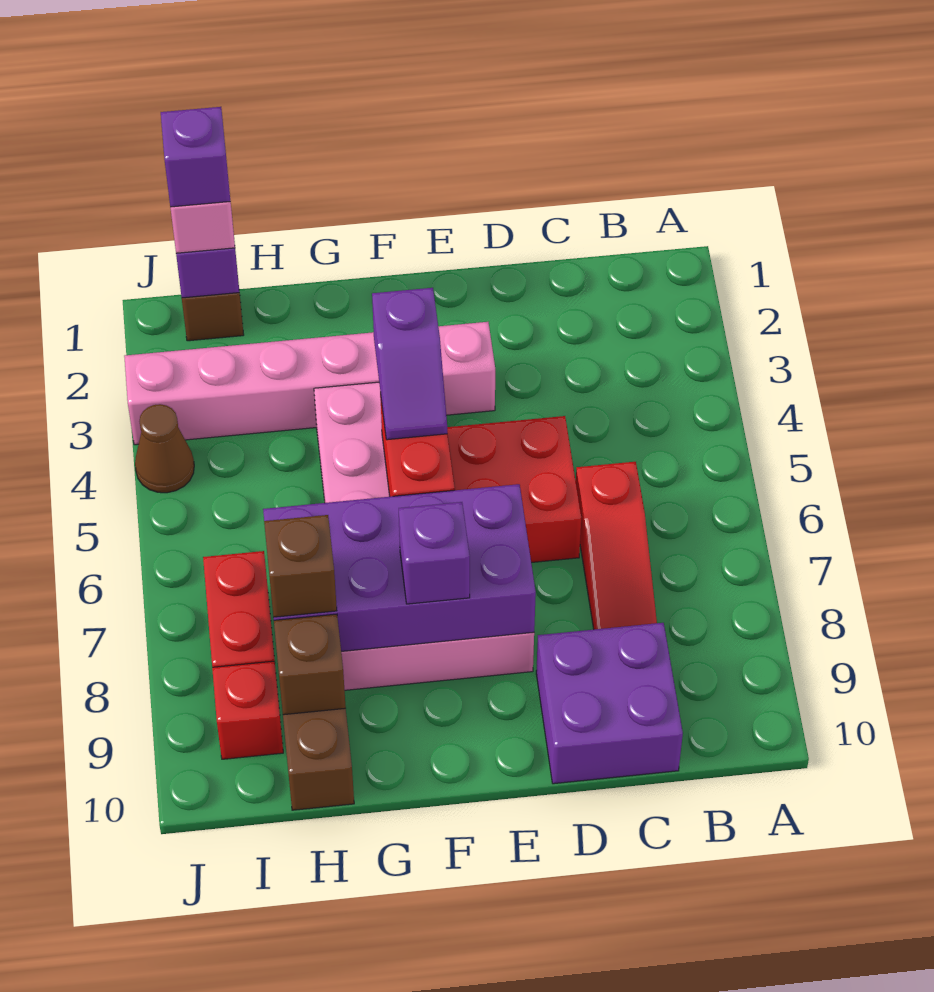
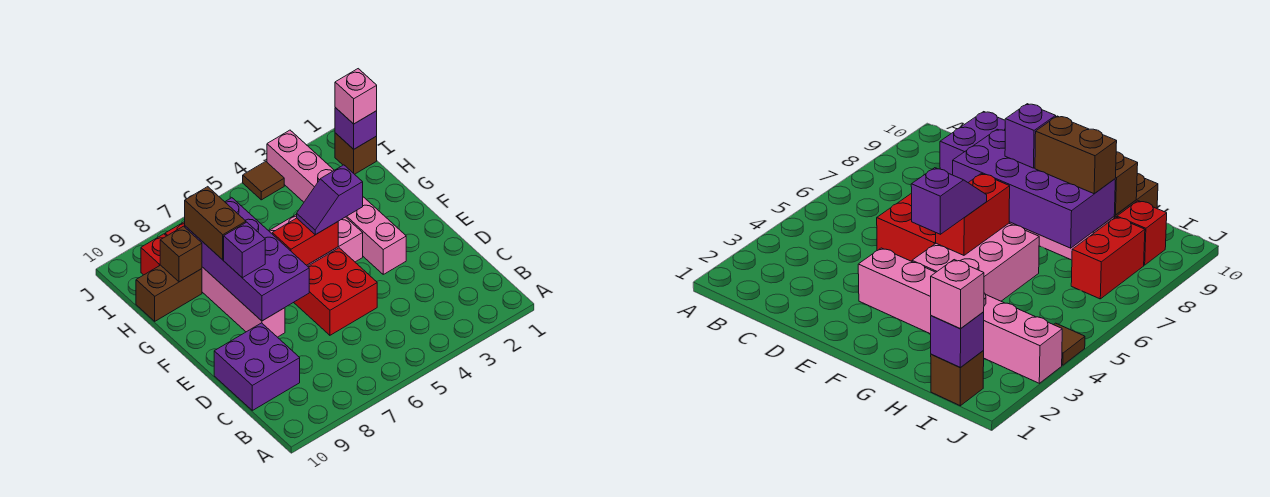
red slope C6:C8 level 1 top 6 -> none
brown brick H8 level 3 -> brown brick G8:H8 level 3
purple brick I1 level 4 -> none
brown cone J4 level 1 -> brown tile J4 level 1

